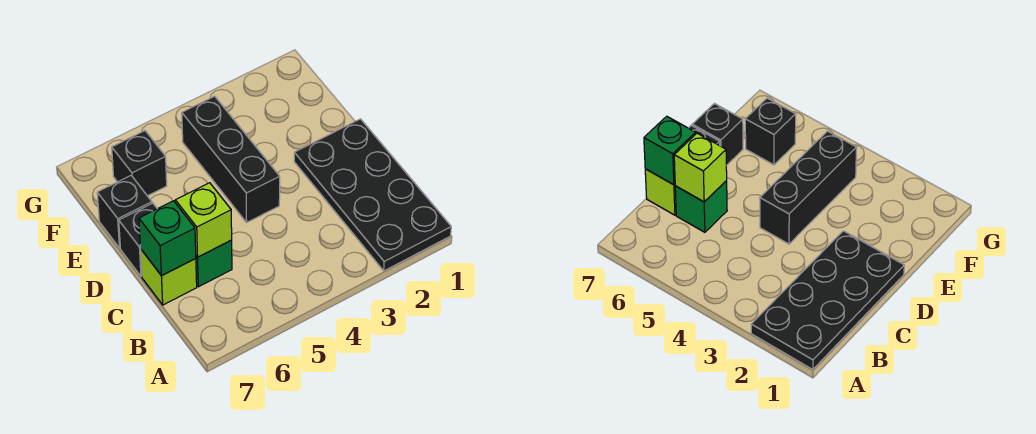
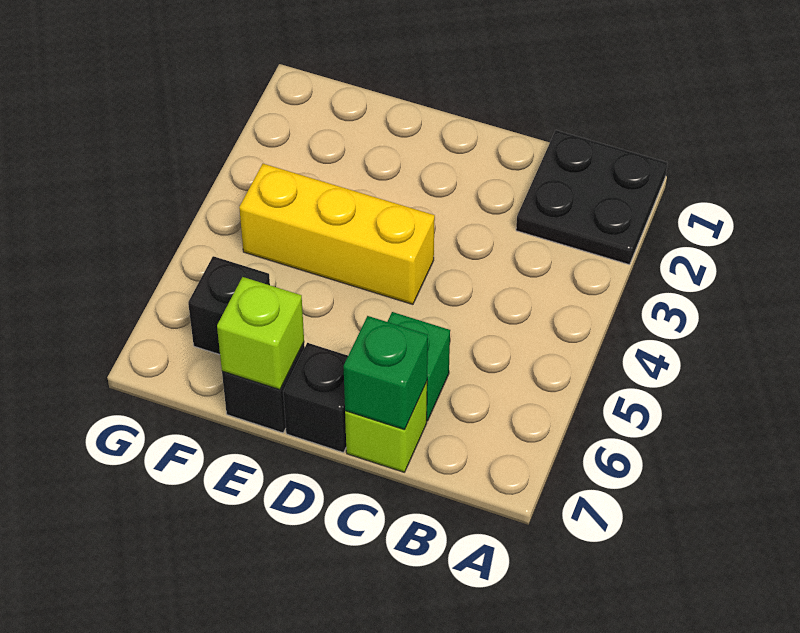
black plate A1:D2 level 1 -> black plate A1:B2 level 1
lime brick C6 level 2 -> lime brick E7 level 2
black brick D4:F4 level 1 -> yellow brick D4:F4 level 1

